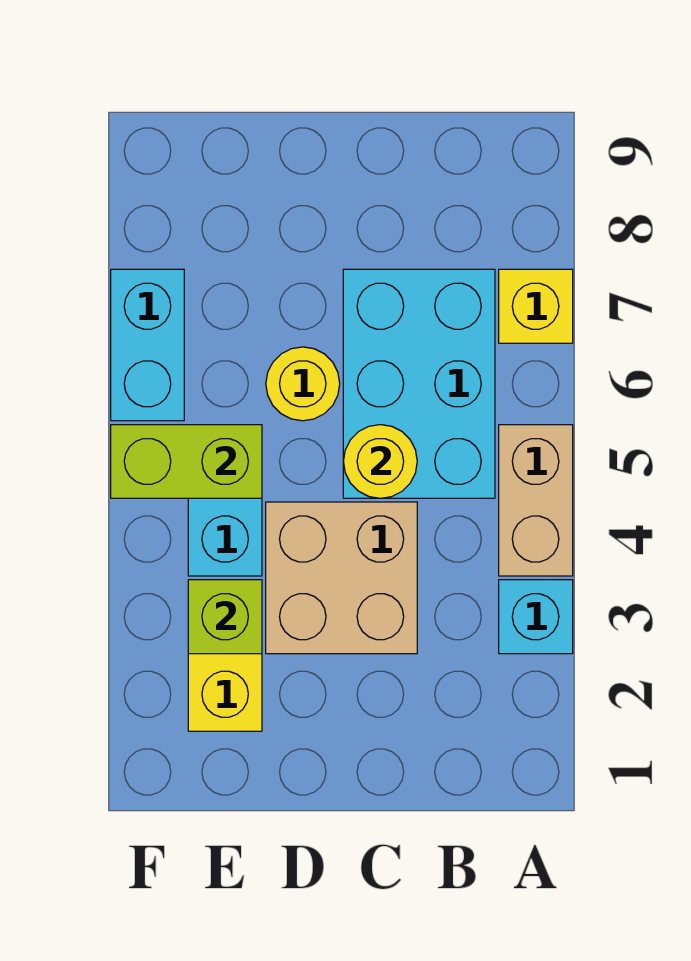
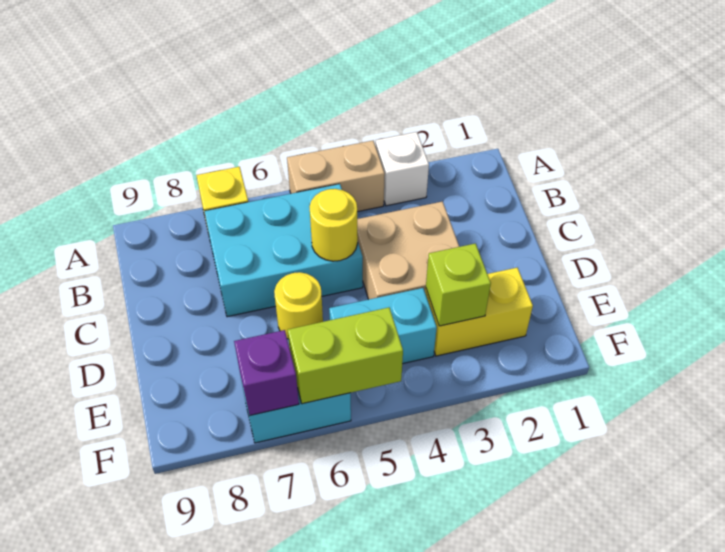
cyan brick A3 level 1 -> white brick A3 level 1
lime brick E5:F5 level 2 -> lime brick F5:F6 level 2
none -> purple brick F7 level 2

